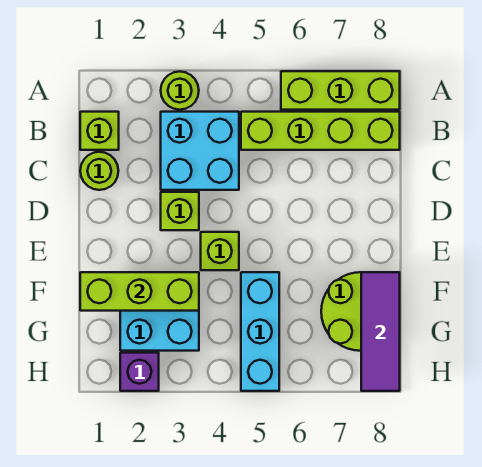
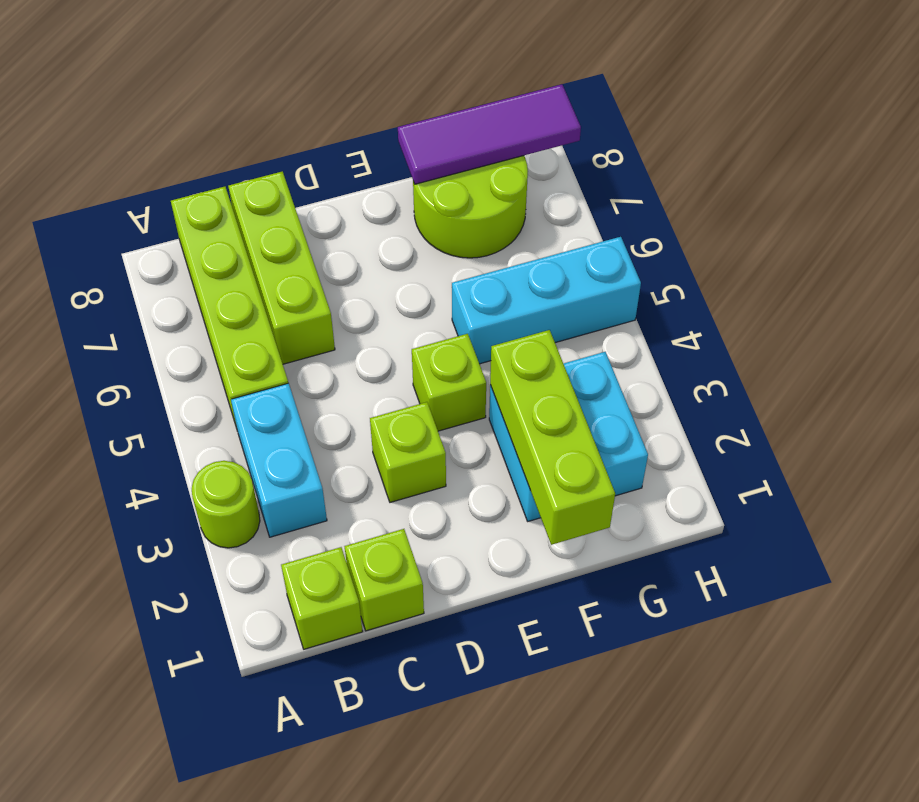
lime brick A6:A8 level 1 -> lime brick C6:C8 level 1
cyan brick B3:C4 level 1 -> cyan brick B3:B4 level 1
lime round brick C1 level 1 -> lime brick C1 level 1
purple brick H2 level 1 -> none

